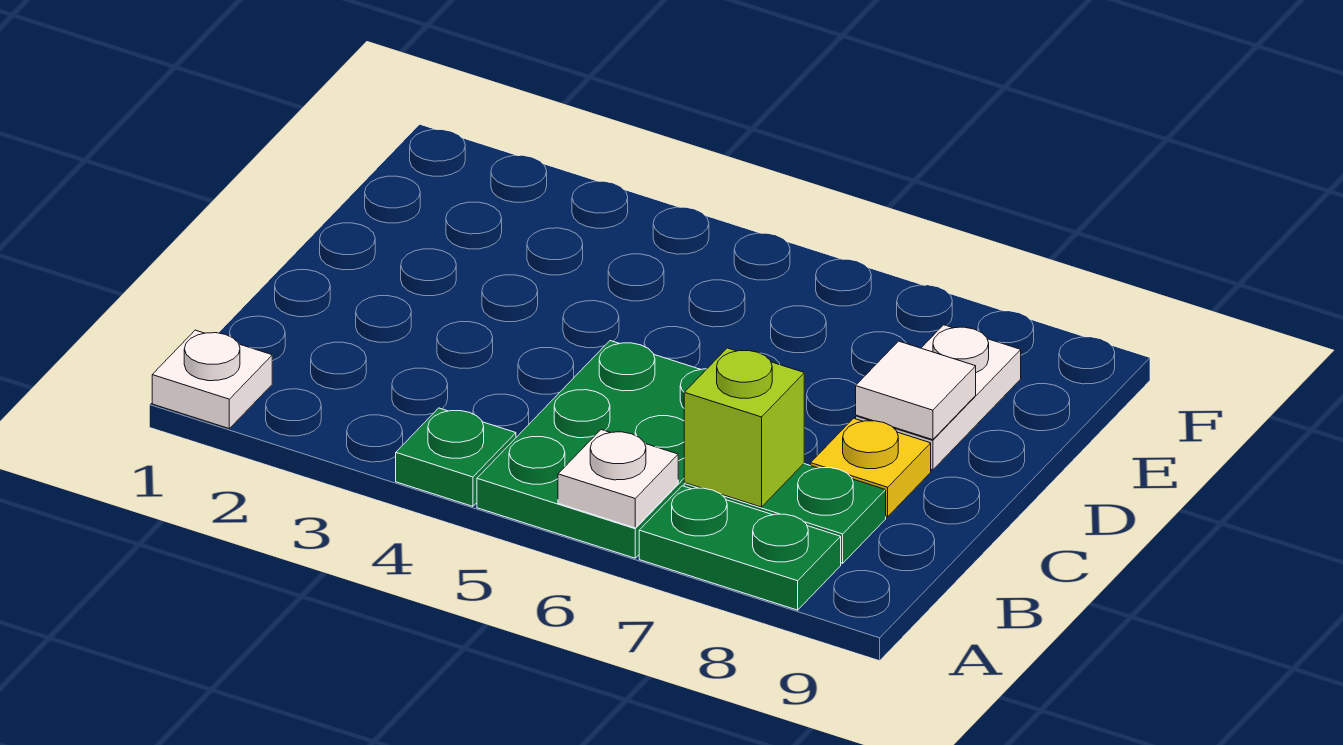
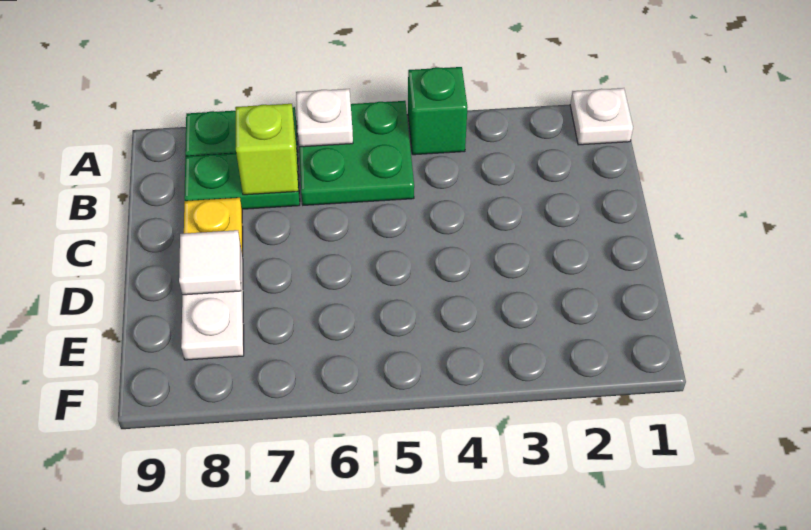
green plate A4 level 1 -> green brick A4 level 1
green plate A5:C6 level 1 -> green plate A5:B6 level 1

